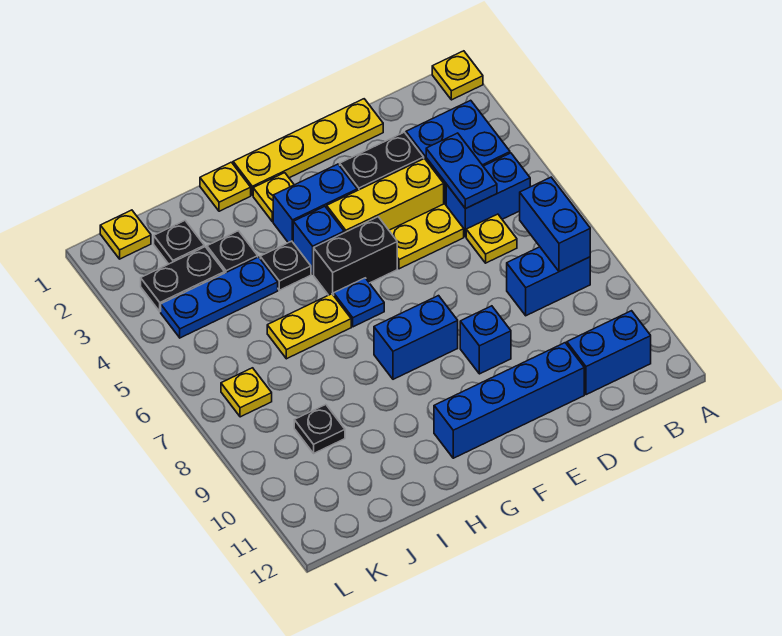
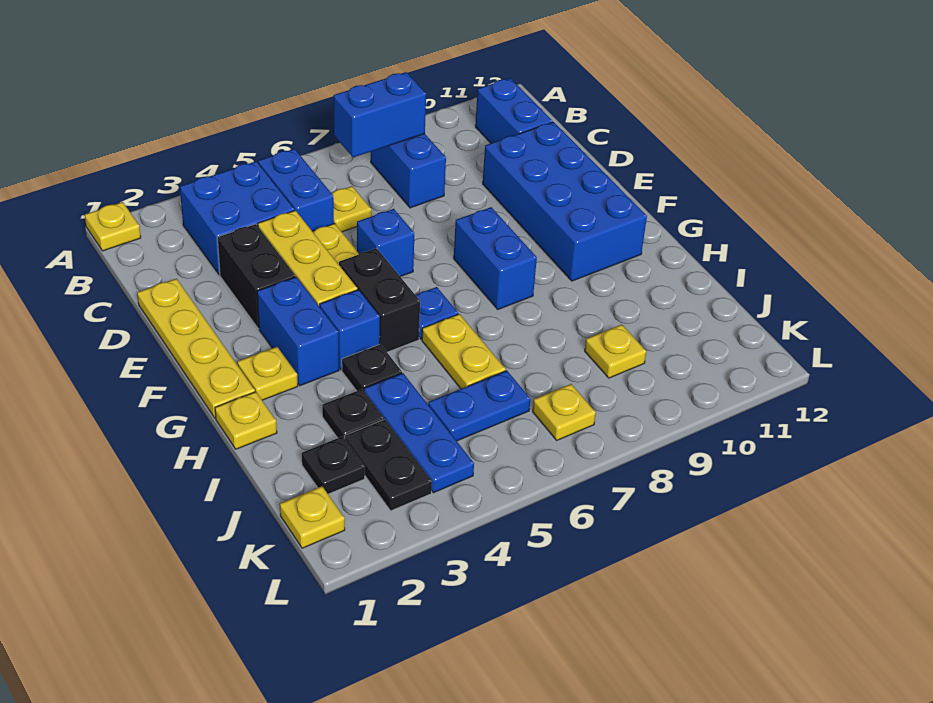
blue plate C4:C5 level 2 -> blue plate J5:J6 level 1
blue brick D11:G11 level 1 -> blue brick D10:G11 level 1
blue brick E9 level 1 -> blue brick E6 level 1
black plate J9 level 1 -> yellow plate J9 level 1

